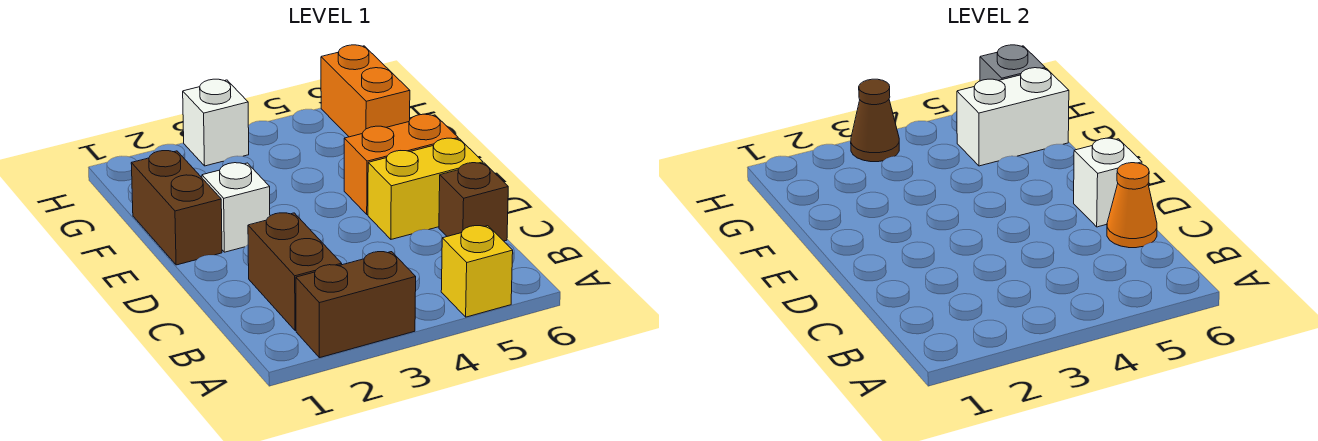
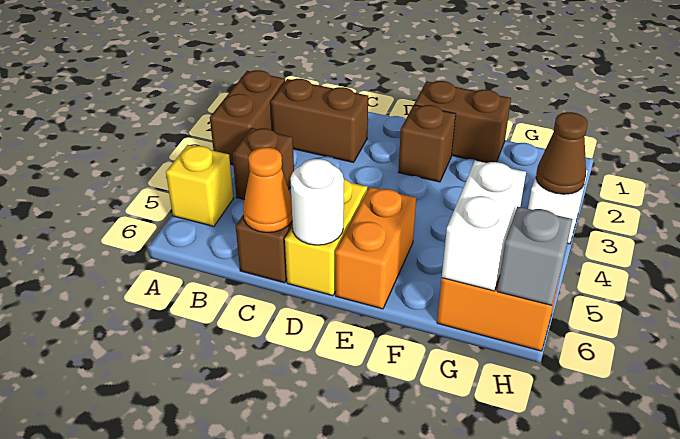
none -> brown brick B4 level 1
white brick D6 level 2 -> white round brick D6 level 2
white brick E2 level 1 -> brown brick E2 level 1

